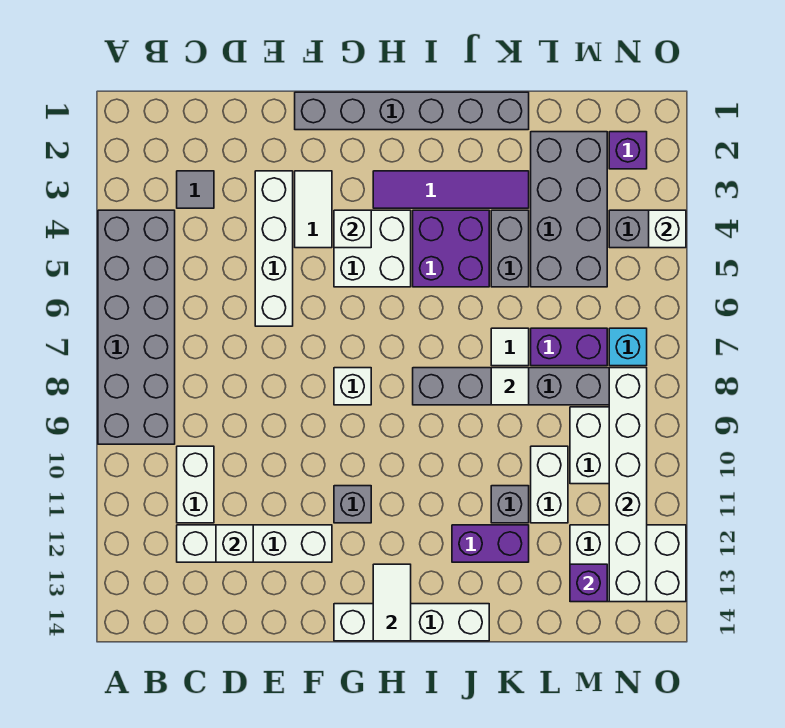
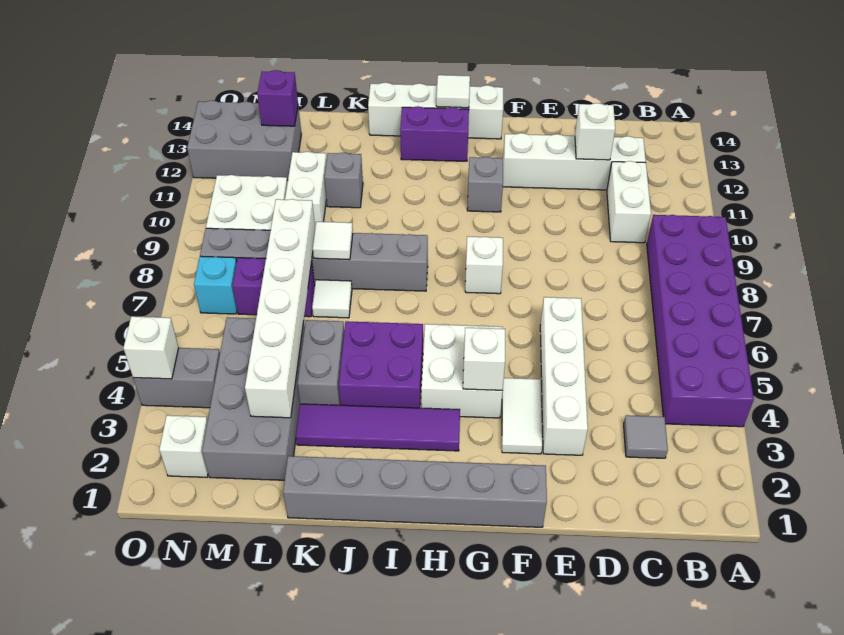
grey brick A4:B9 level 1 -> purple brick A4:B9 level 1
white tile H13:H14 level 2 -> white tile H14 level 2
purple brick J12:K12 level 1 -> purple brick H13:I13 level 1
white brick M12:O13 level 1 -> grey brick M12:O13 level 1
purple brick N2 level 1 -> white brick N2 level 1
white brick N8:N13 level 2 -> white brick L3:L8 level 2

